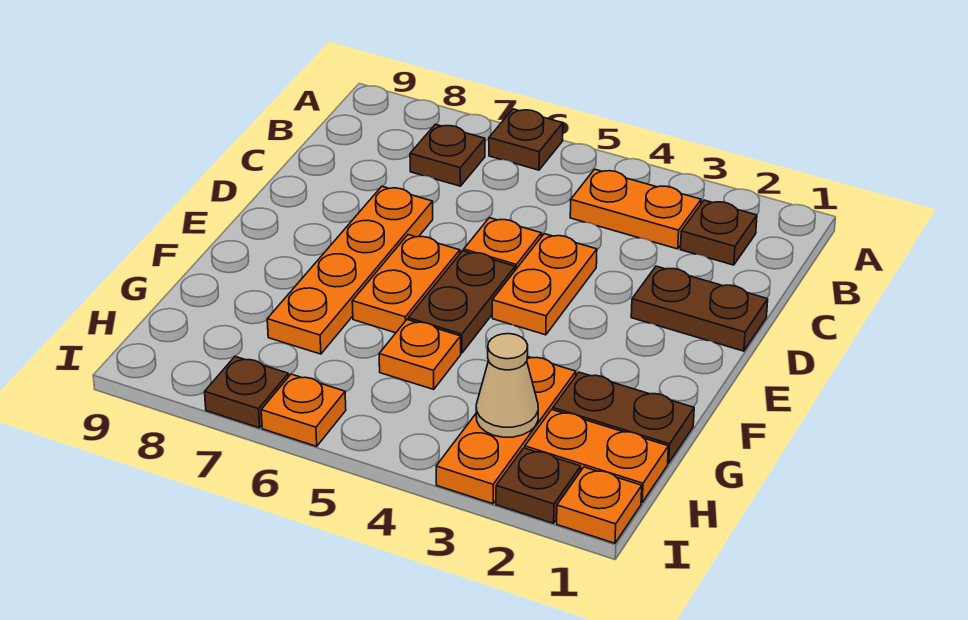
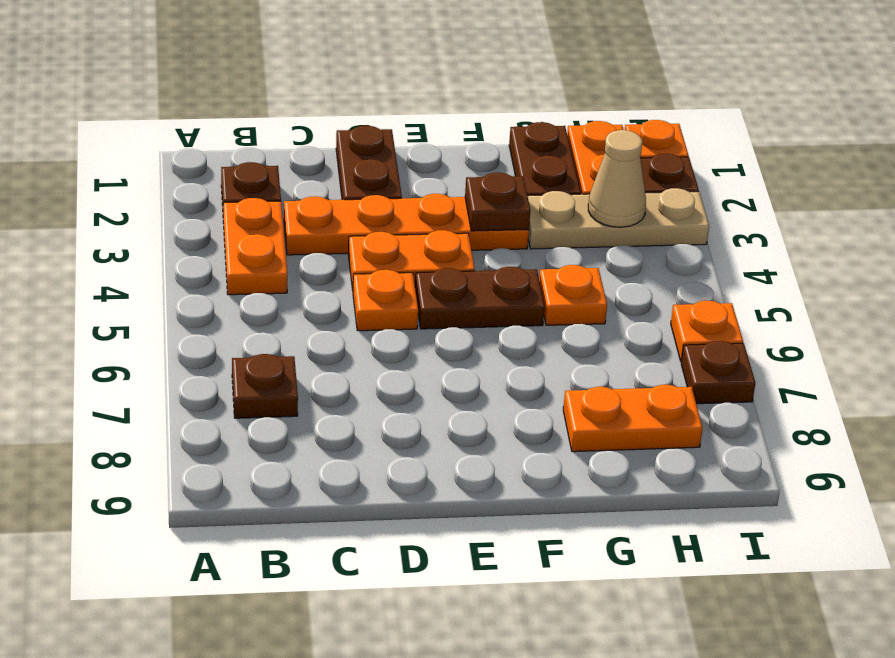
brown plate A6 level 1 -> brown plate F3 level 2
orange plate D7:G7 level 1 -> orange plate C3:F3 level 1
orange plate E6:F6 level 1 -> orange plate G8:H8 level 1
orange plate G3:I3 level 1 -> tan plate G3:I3 level 1

